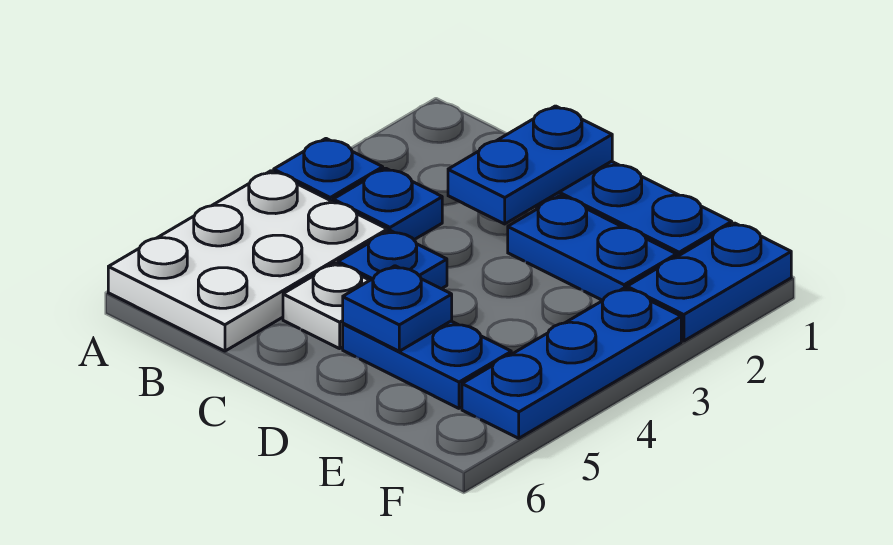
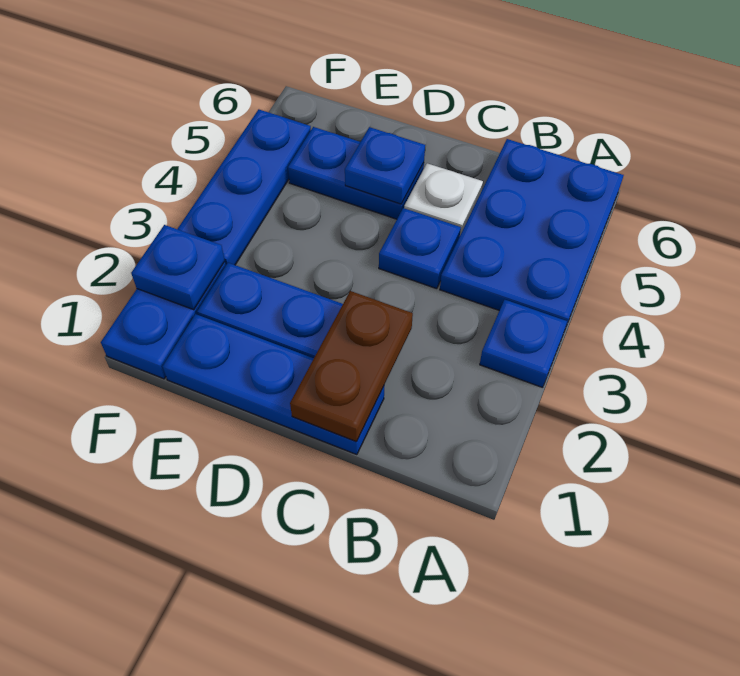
white plate A4:B6 level 1 -> blue plate A4:B6 level 1
blue plate B3 level 1 -> blue plate F2 level 2
blue plate C1:C2 level 2 -> brown plate C1:C2 level 2

